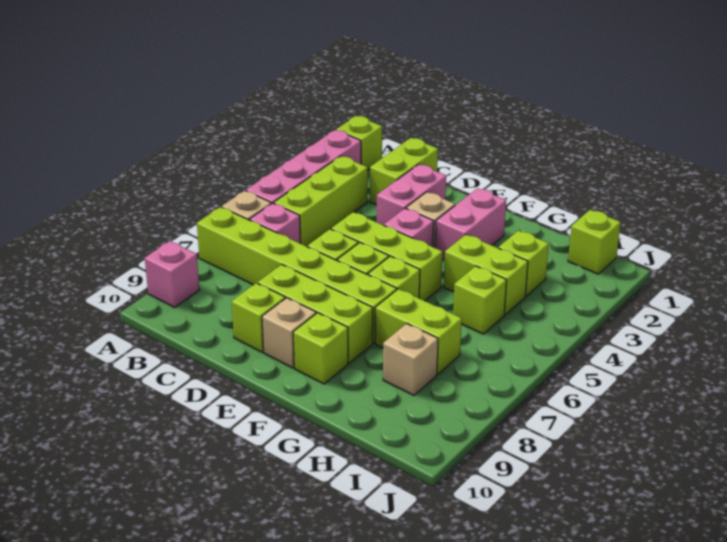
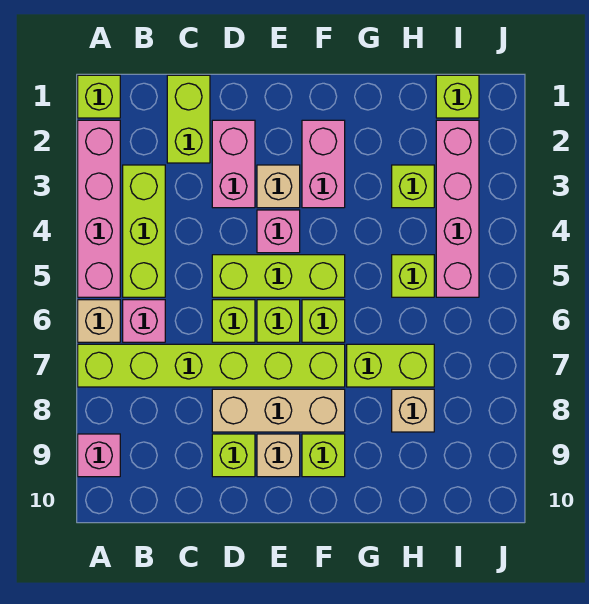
lime brick D8:F8 level 1 -> tan brick D8:F8 level 1
lime brick G4:H4 level 1 -> none
none -> pink brick I2:I5 level 1

